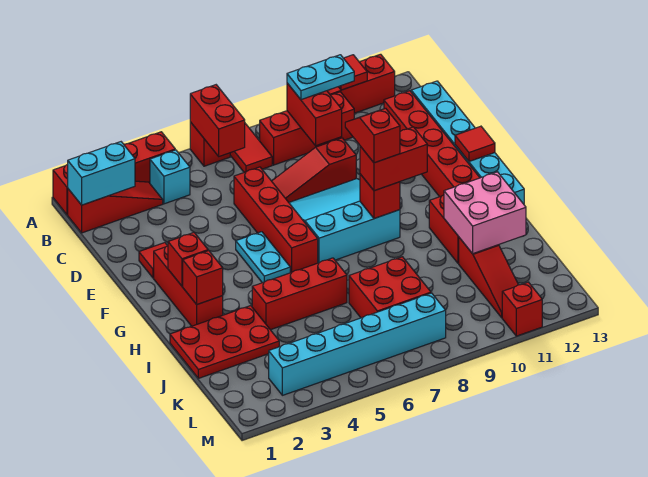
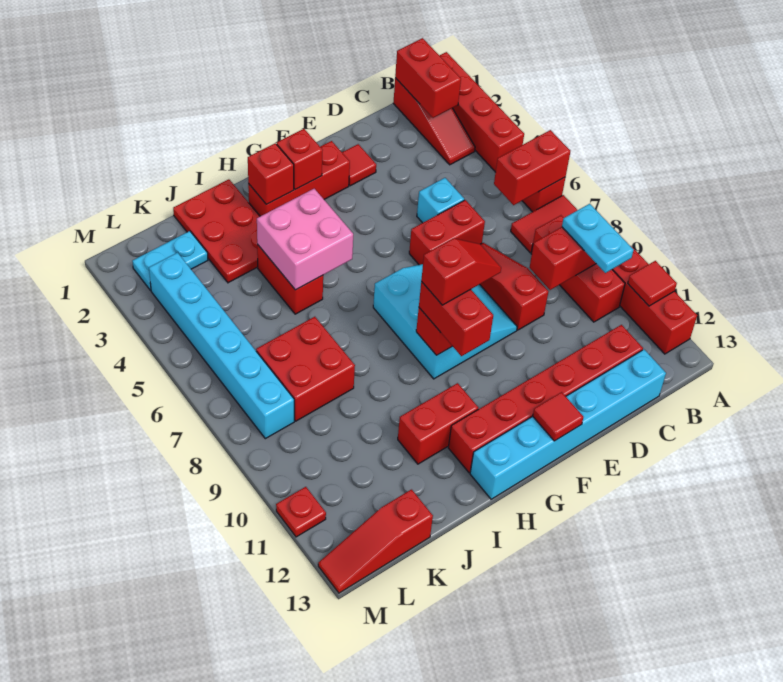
cyan brick B1:B2 level 2 -> red brick B1:B2 level 2
cyan brick B4 level 1 -> cyan brick D5 level 1
red brick D6:G6 level 1 -> red brick D6:E6 level 1
cyan plate F5:G5 level 1 -> cyan plate K2:L2 level 1
red brick I4:I6 level 1 -> red brick I4:I5 level 1
pink brick I11:J12 level 2 -> pink brick H4:I5 level 2
red slope J11:L11 level 1 top J -> red slope K13:M13 level 1 top K
red brick M11 level 1 -> red plate M11 level 1

